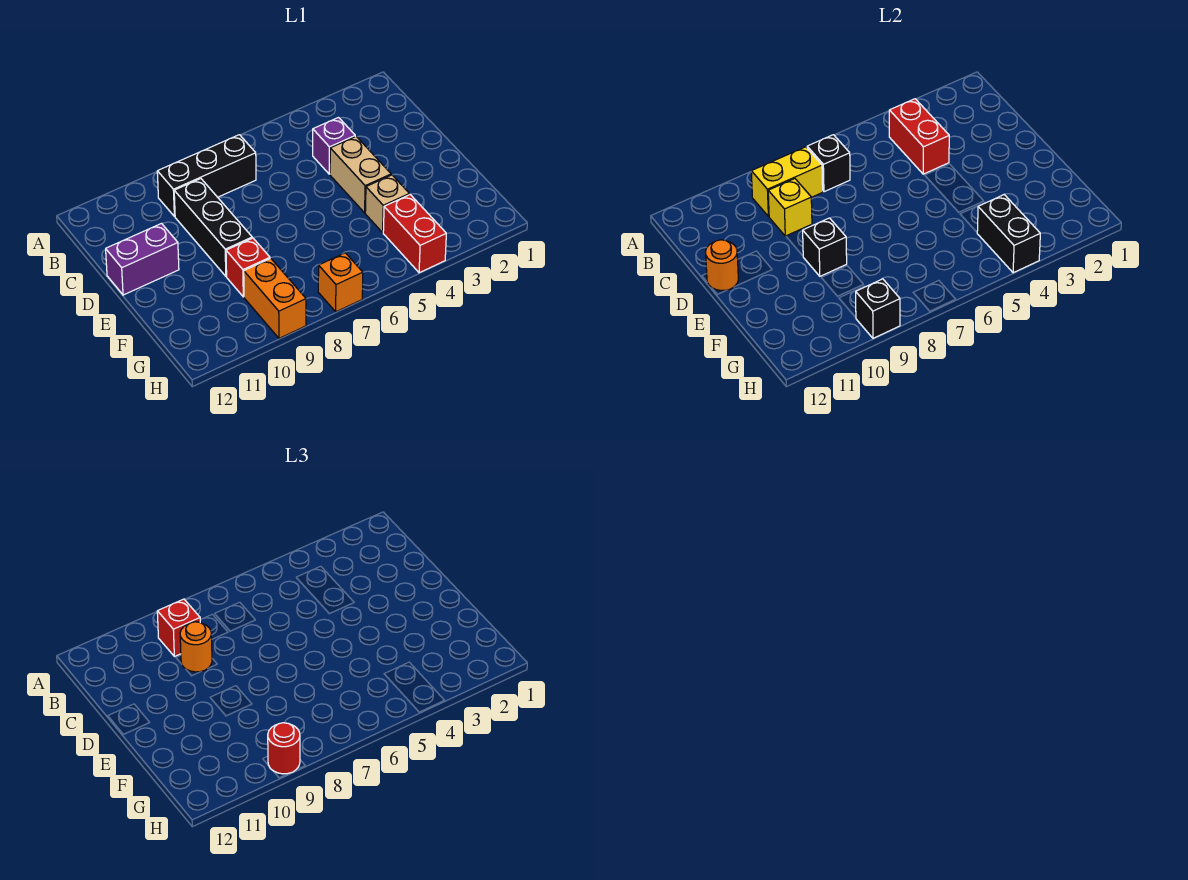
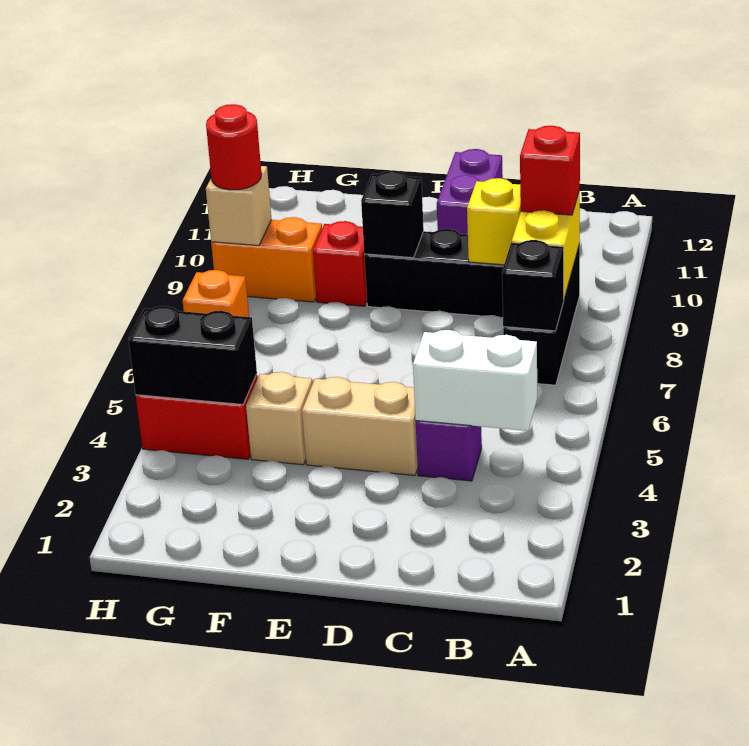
red brick B4:C4 level 2 -> white brick B4:C4 level 2
orange round brick C9 level 3 -> none
orange round brick D12 level 2 -> none
black brick H9 level 2 -> tan brick H9 level 2

